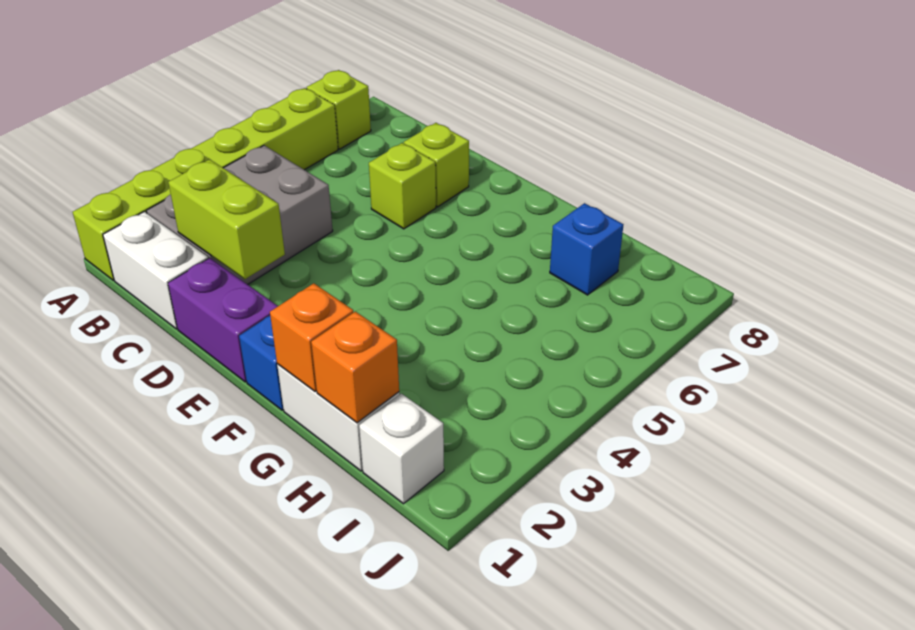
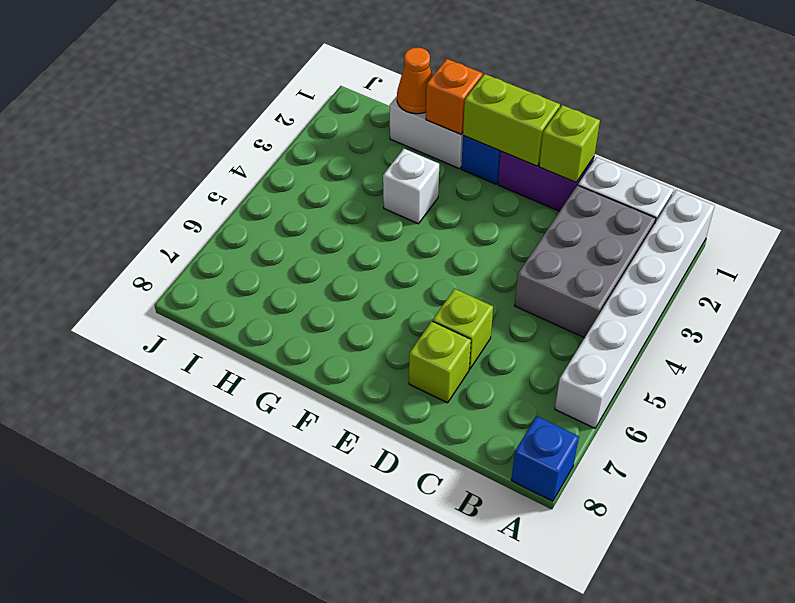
lime brick A1:A6 level 1 -> white brick A1:A6 level 1
lime brick A7 level 1 -> lime brick D1 level 2
lime brick C2:D2 level 2 -> lime brick E1:F1 level 2
orange brick H1 level 2 -> orange cone H1 level 2
blue brick H7 level 1 -> blue brick A8 level 1
white brick I1 level 1 -> white brick G3 level 1

